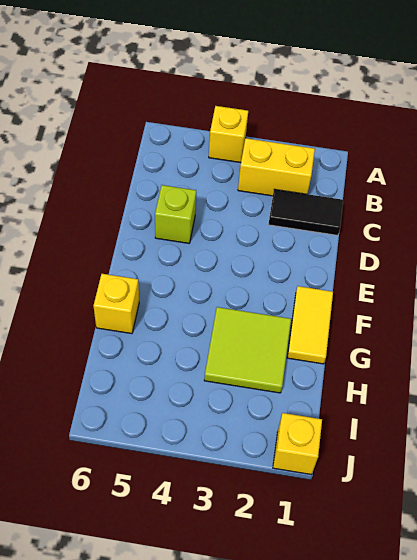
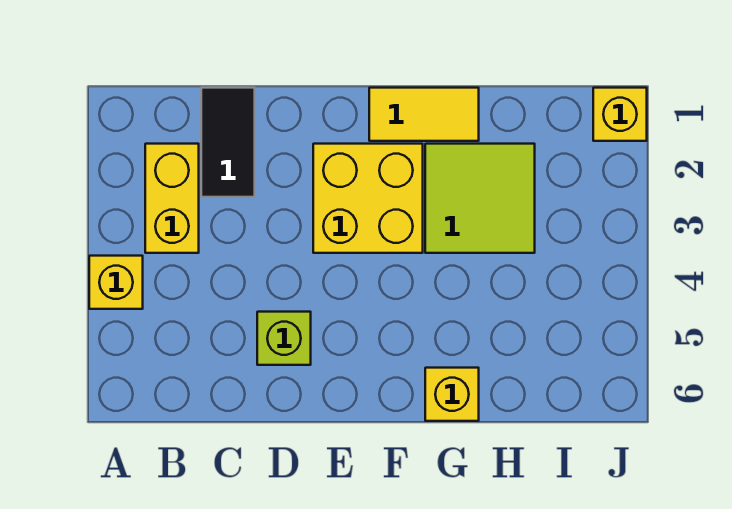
none -> yellow brick E2:F3 level 1

